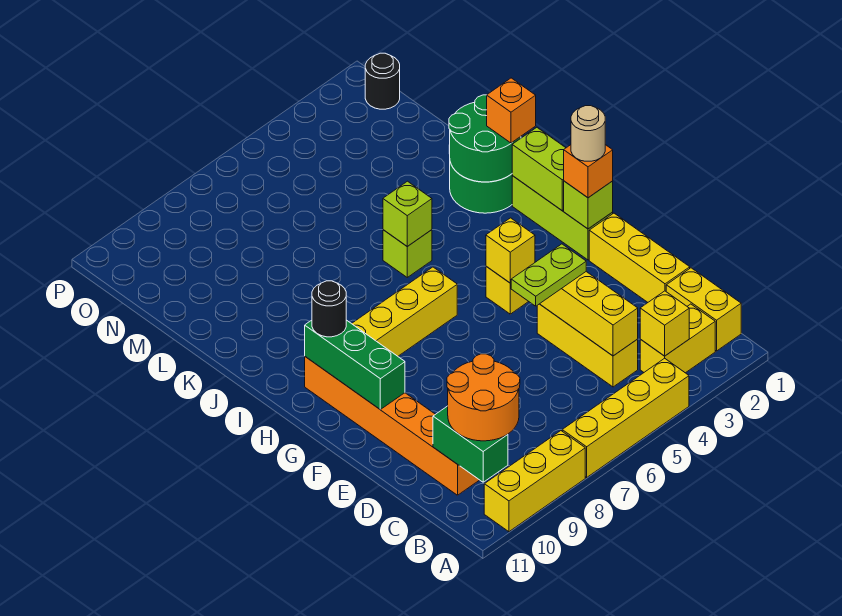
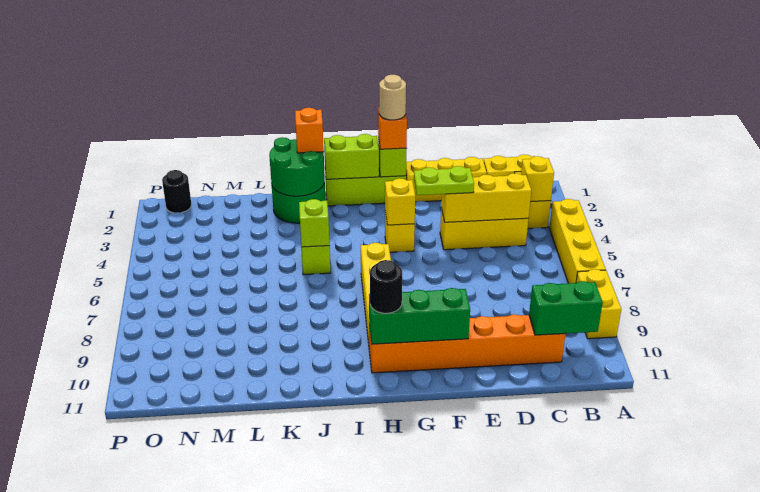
yellow brick A8:A10 level 1 -> yellow brick A8:A9 level 1
orange round brick B9:C10 level 3 -> none
lime plate E4:E5 level 3 -> lime plate E4:F4 level 3

